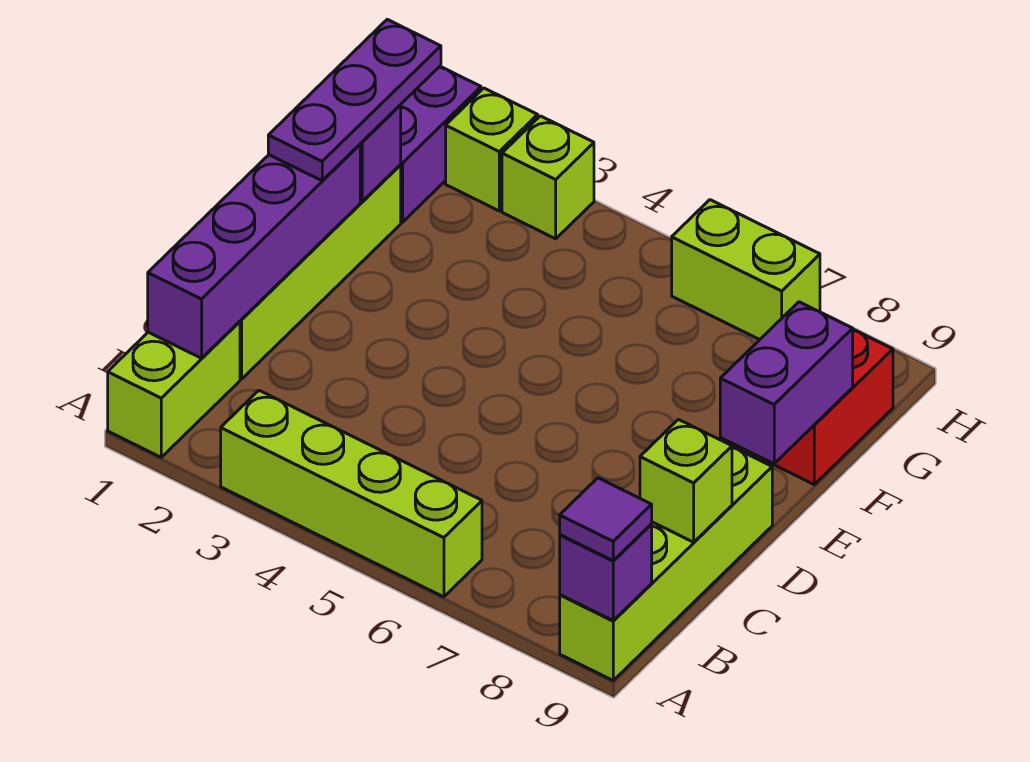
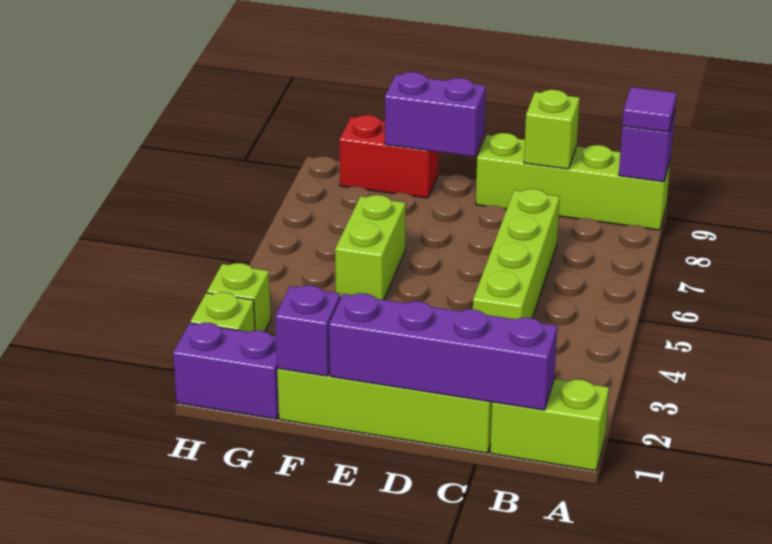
lime brick A3:A6 level 1 -> lime brick C4:C7 level 1
purple plate E1:G1 level 3 -> none
lime brick H6:H7 level 1 -> lime brick F5:F6 level 1

